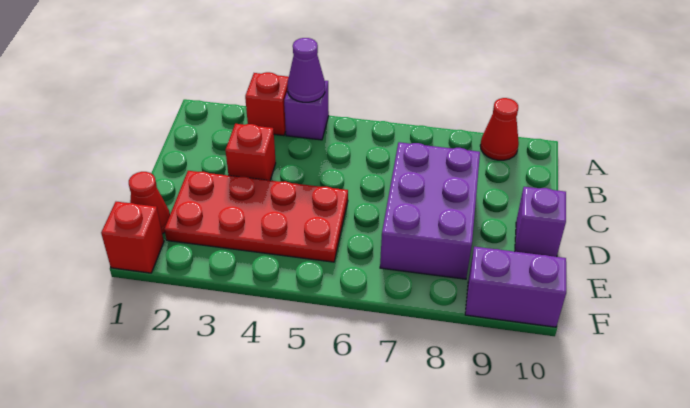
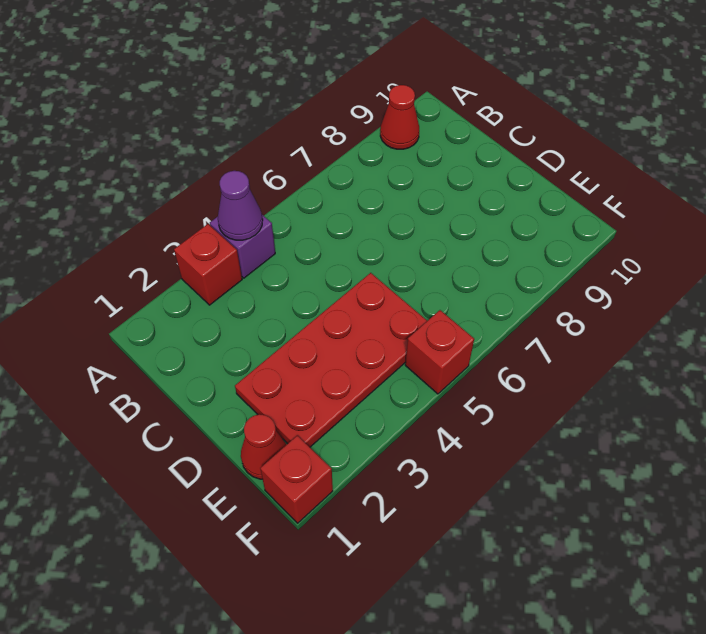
red brick C3 level 1 -> red brick F5 level 1
purple brick C7:E8 level 1 -> none
purple brick D10 level 1 -> none
purple brick F9:F10 level 1 -> none

